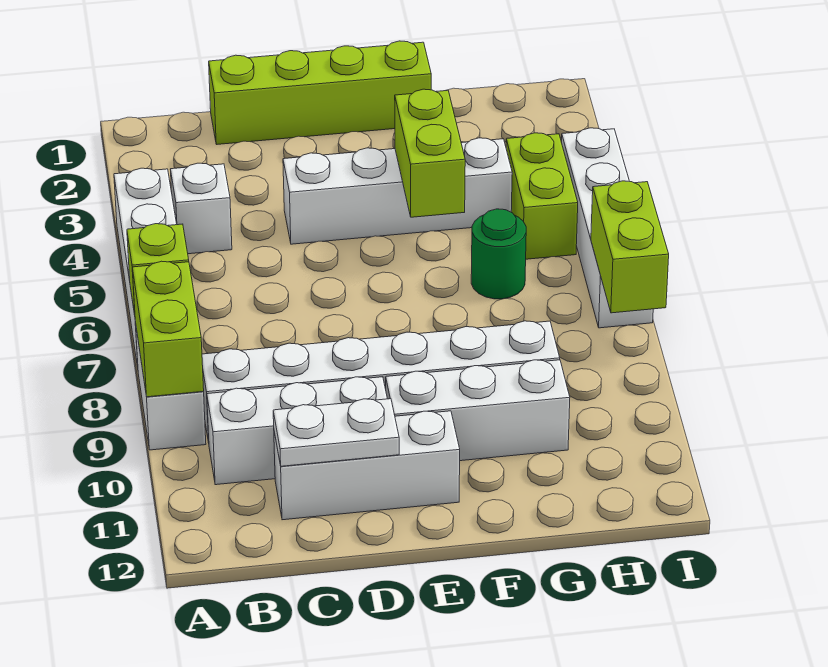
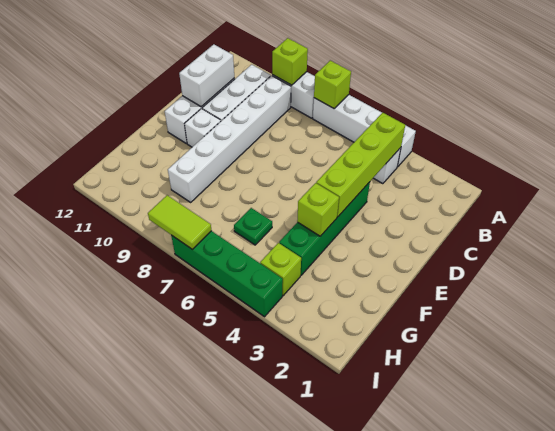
lime brick A8:A9 level 2 -> lime brick A9 level 2
lime brick C1:F1 level 1 -> lime brick B4:E4 level 2
white plate C11:D11 level 2 -> white brick C11:D11 level 2
white brick D4:G4 level 1 -> green brick D4:G4 level 1
white brick E10:G10 level 1 -> white brick E10 level 1
lime brick F4:F5 level 2 -> lime brick F4 level 2
green round brick G6 level 1 -> green plate G6 level 1
lime brick H4:H5 level 1 -> lime brick H4 level 1
white brick I4:I7 level 1 -> green brick I4:I7 level 1
lime brick I7:I8 level 2 -> lime tile I7:I8 level 2

